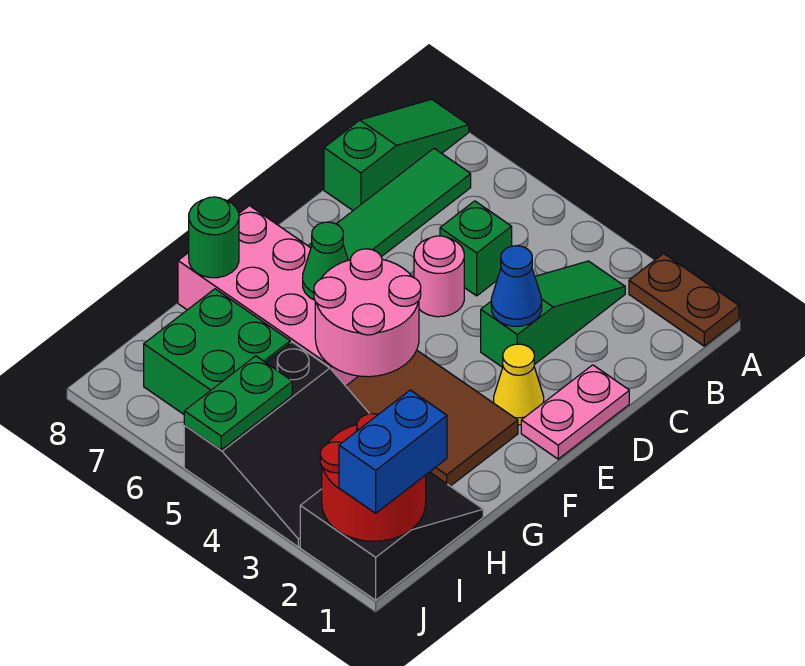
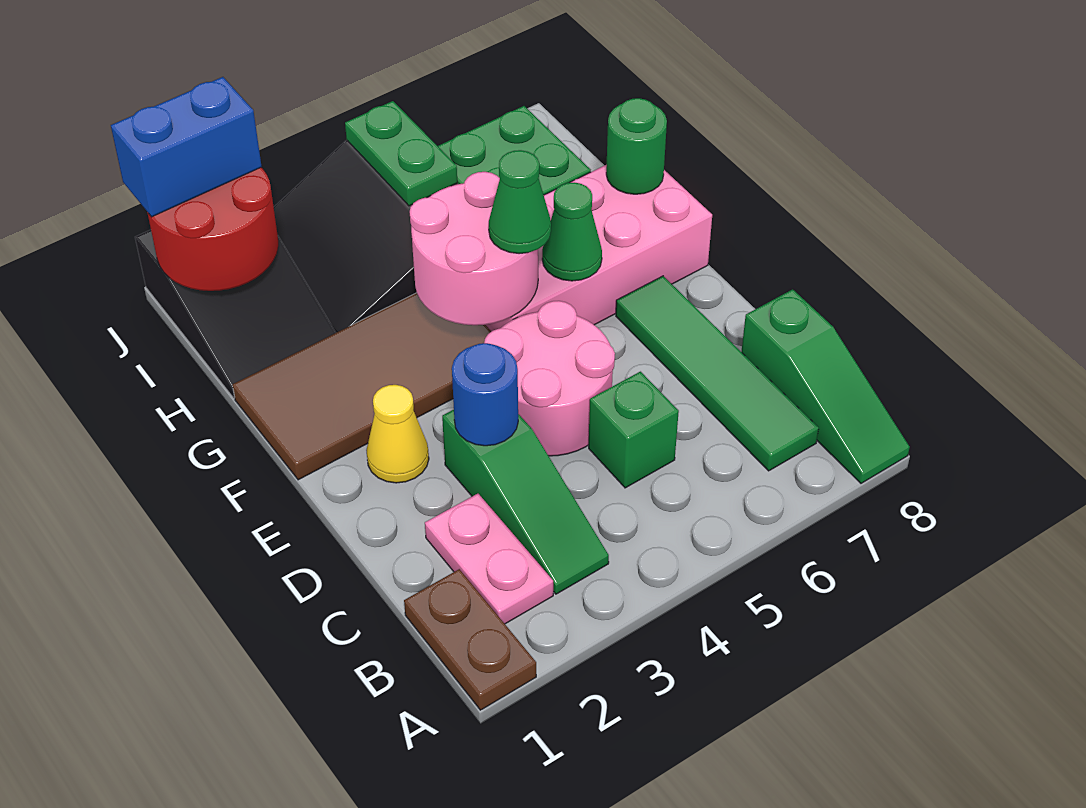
brown plate A1:A2 level 1 -> brown plate A1:B1 level 1
pink plate D1:E1 level 1 -> pink plate B2:C2 level 1
blue cone D3 level 2 -> blue round brick D3 level 2
pink round brick D5 level 1 -> pink round brick D4:E5 level 1
brown tile F2:G4 level 1 -> brown tile F1:G4 level 1
none -> green cone F5 level 3
blue brick I1:J1 level 3 -> blue brick J1:J2 level 3

